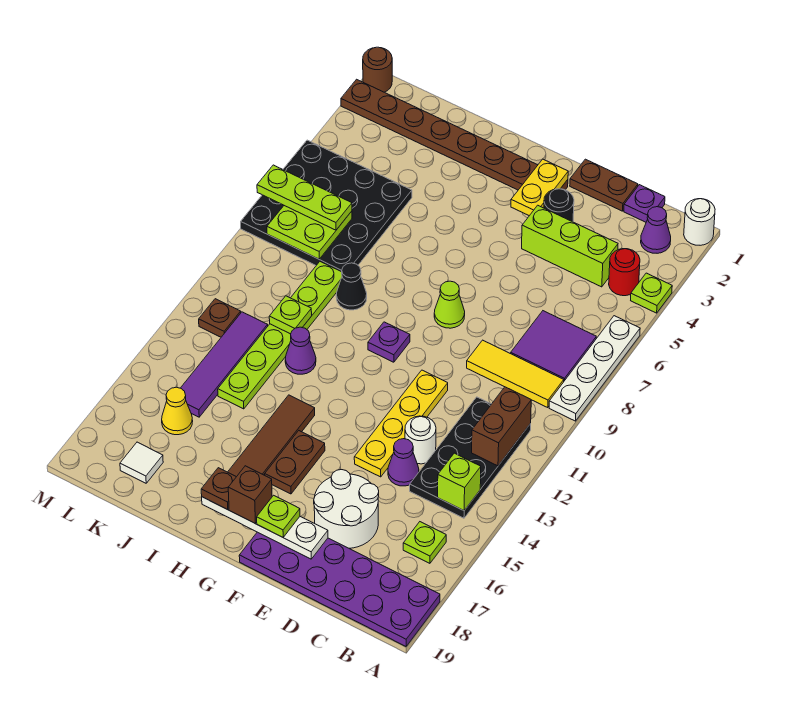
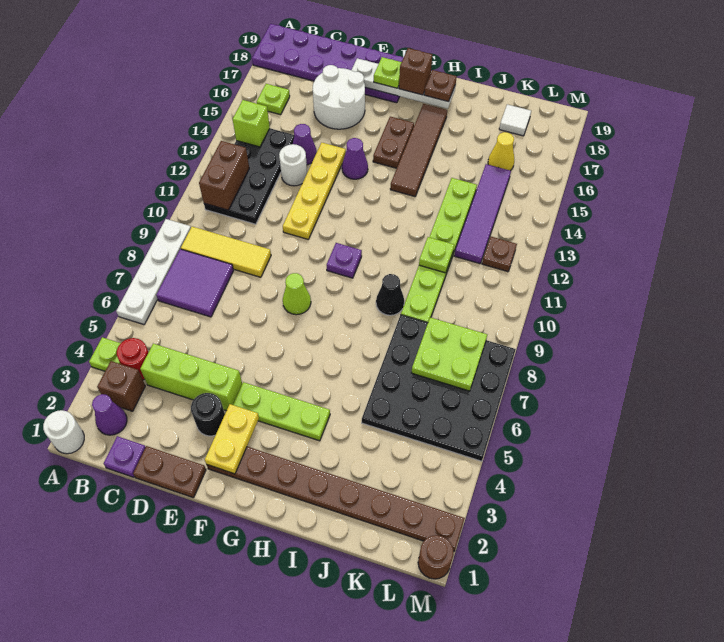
none -> brown brick B3 level 1
purple cone I12 level 1 -> purple cone F14 level 1
lime plate K7:M7 level 3 -> lime plate F4:H4 level 1

